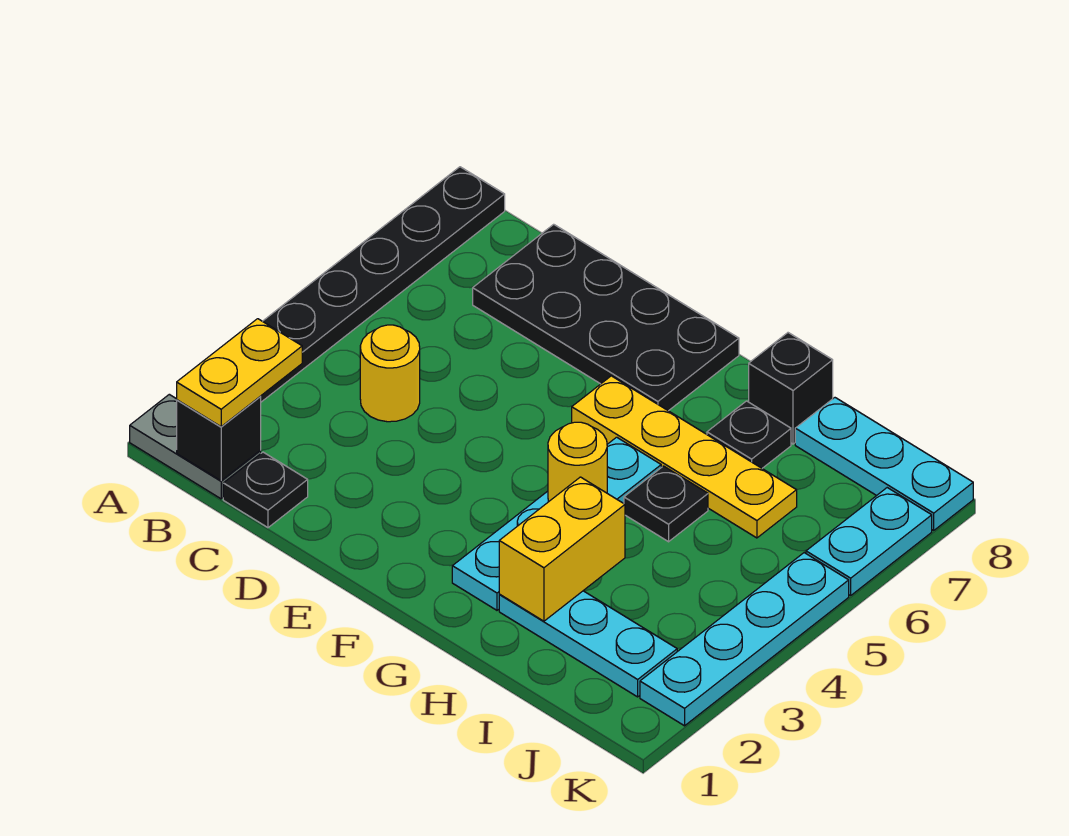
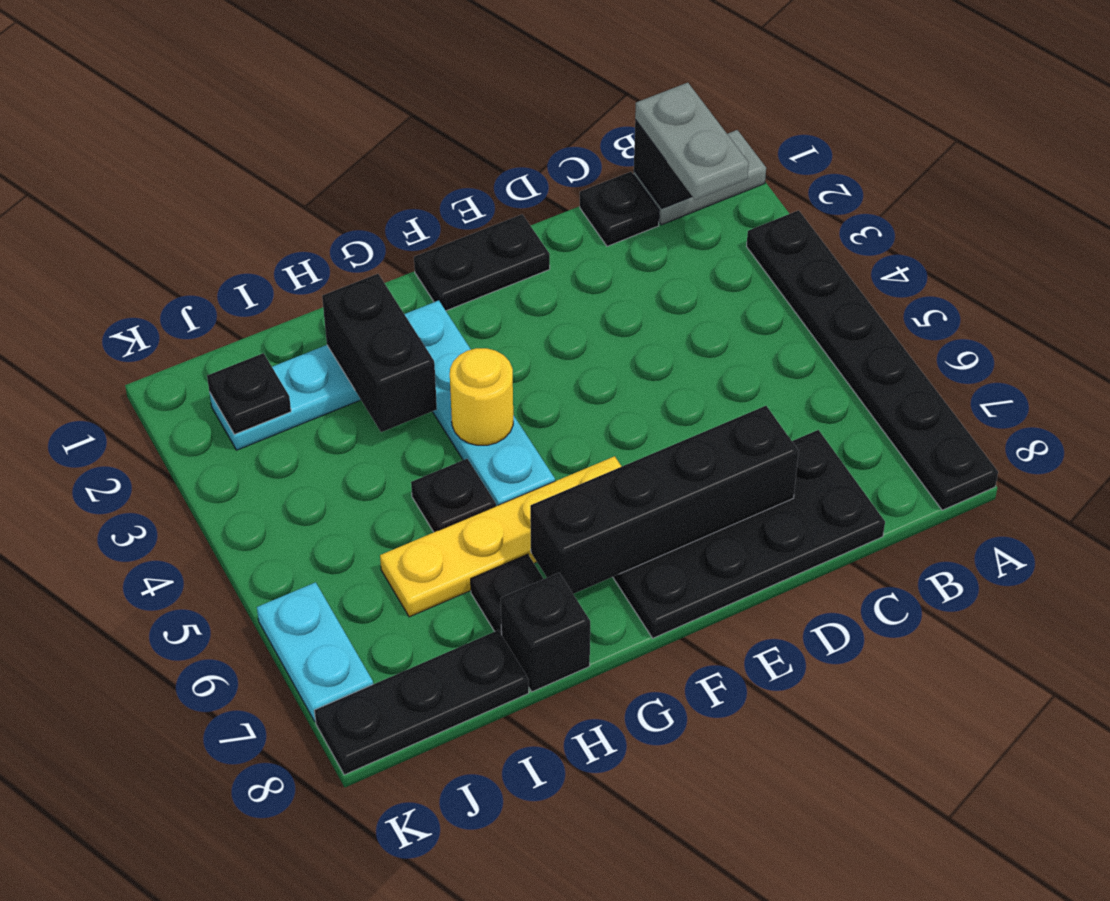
yellow plate B1:B2 level 3 -> grey plate B1:B2 level 3
yellow round brick C4 level 1 -> none
none -> black brick D7:G7 level 2
none -> black plate E1:F1 level 1
yellow brick H2:H3 level 2 -> black brick H2:H3 level 2
cyan plate I8:K8 level 1 -> black plate I8:K8 level 1
none -> black plate J2 level 2
cyan plate K2:K5 level 1 -> none

